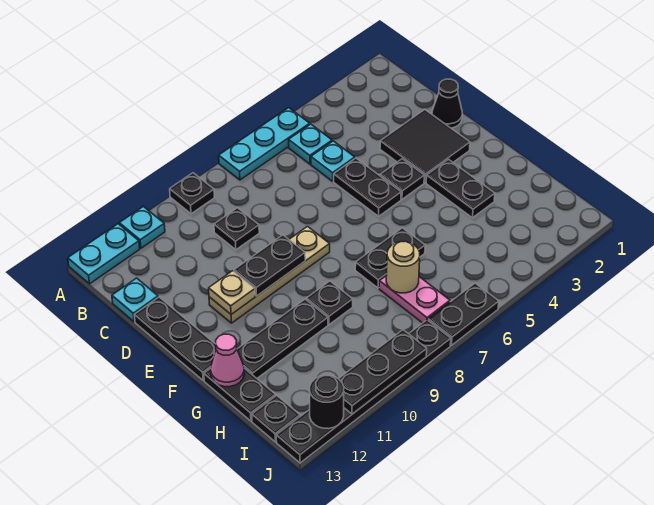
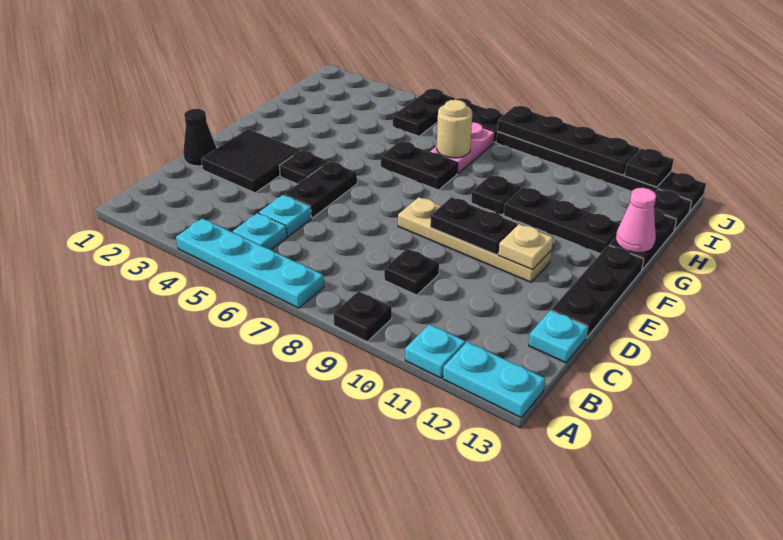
cyan plate A5:A7 level 1 -> cyan plate A4:A7 level 1
black plate F3:G3 level 1 -> black plate I5:J5 level 1
black plate J9:J11 level 2 -> black plate J8:J11 level 2
black round brick J12 level 2 -> black plate J12 level 2

